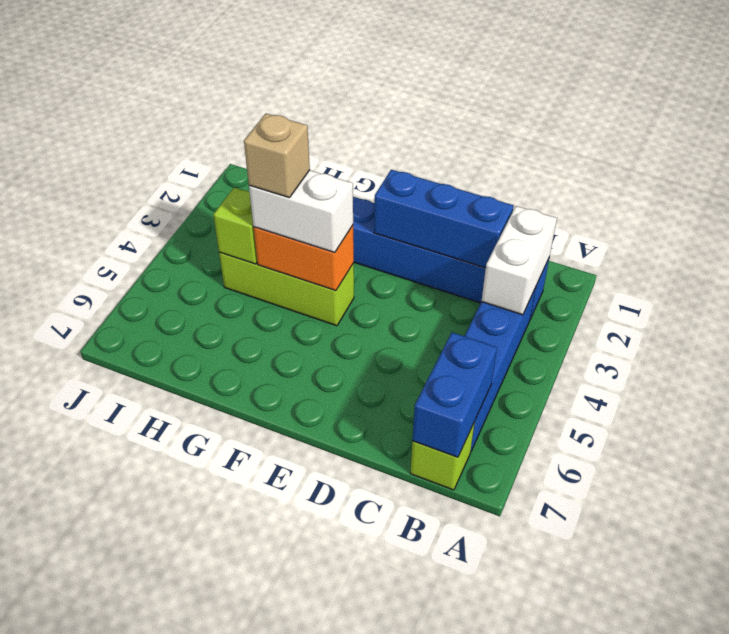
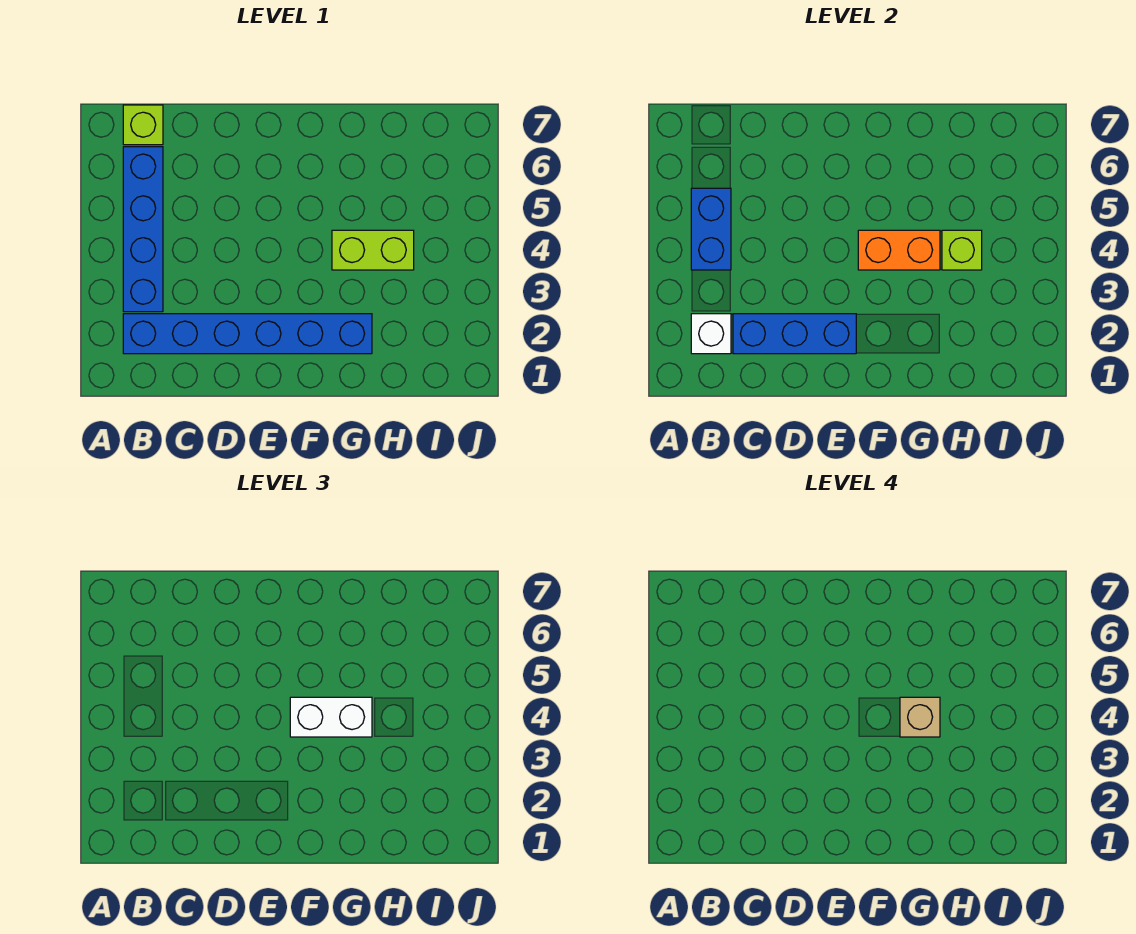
white brick B2:B3 level 2 -> white brick B2 level 2
blue brick B6:B7 level 2 -> blue brick B4:B5 level 2
lime brick F4:H4 level 1 -> lime brick G4:H4 level 1

